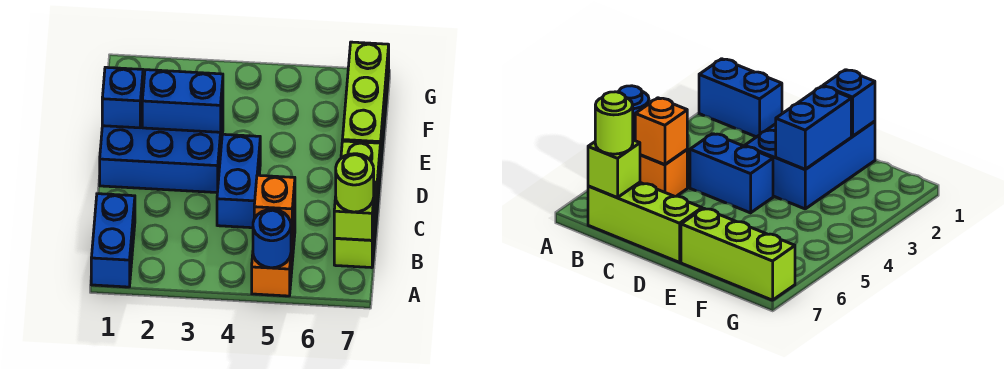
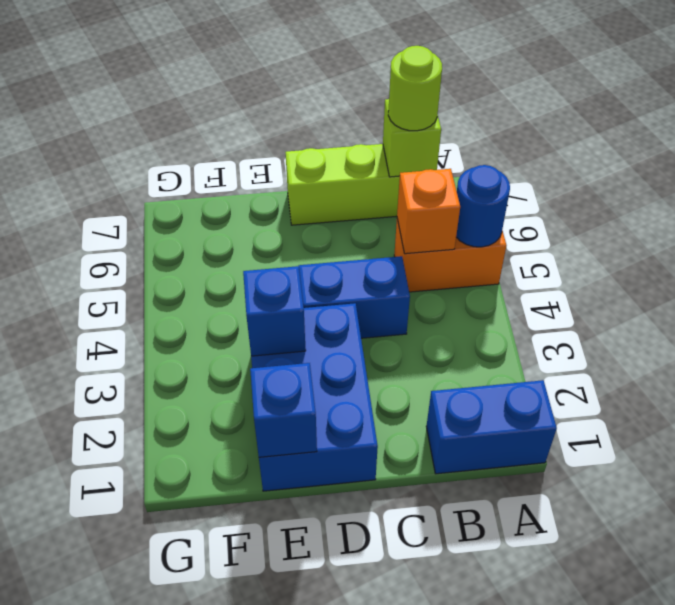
blue brick E2:E3 level 2 -> blue brick E3 level 2
lime brick E7:G7 level 1 -> none

